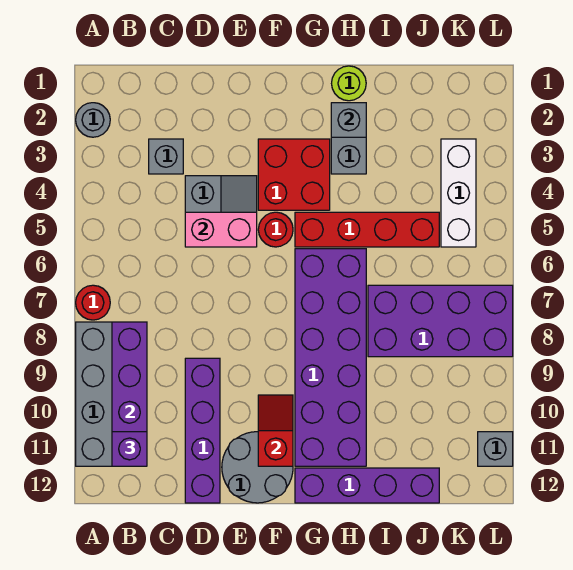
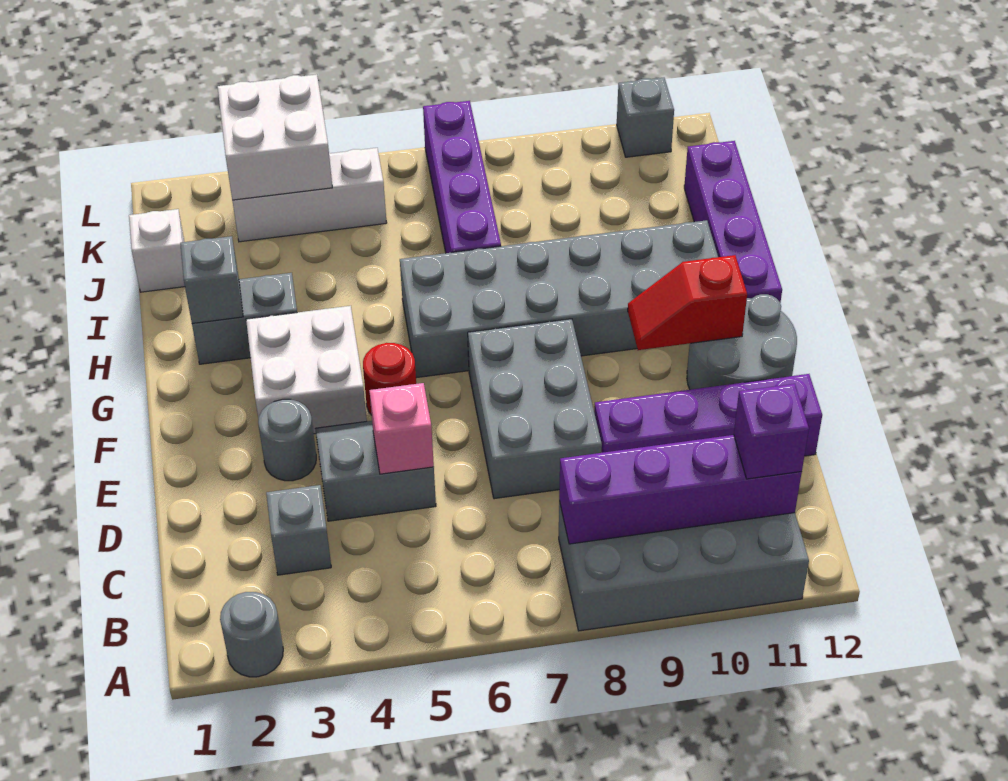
red round brick A7 level 1 -> none
pink brick D5:E5 level 2 -> pink brick D5 level 2
none -> grey brick D7:F8 level 1
none -> grey round brick E3 level 1
red brick F3:G4 level 1 -> white brick F3:G4 level 1
red brick G5:J5 level 1 -> none
purple brick G6:H11 level 1 -> grey brick G6:H11 level 1
lime round brick H1 level 1 -> none
purple brick I7:L8 level 1 -> purple brick I7:L7 level 1
none -> white brick J1 level 1
none -> white brick K3:L4 level 2

